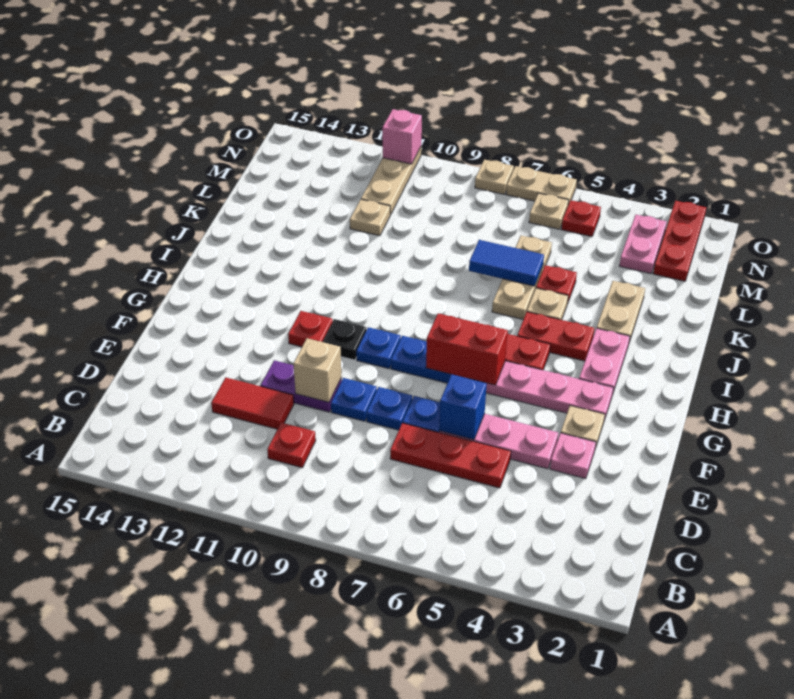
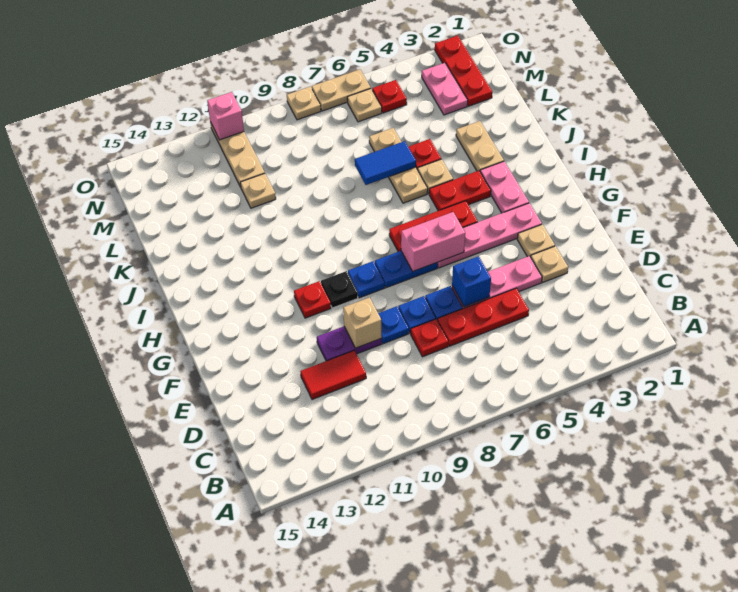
red plate C10 level 1 -> red plate D8 level 1
pink plate E3 level 1 -> tan plate E3 level 1
red brick G6:G7 level 2 -> pink brick G6:G7 level 2

